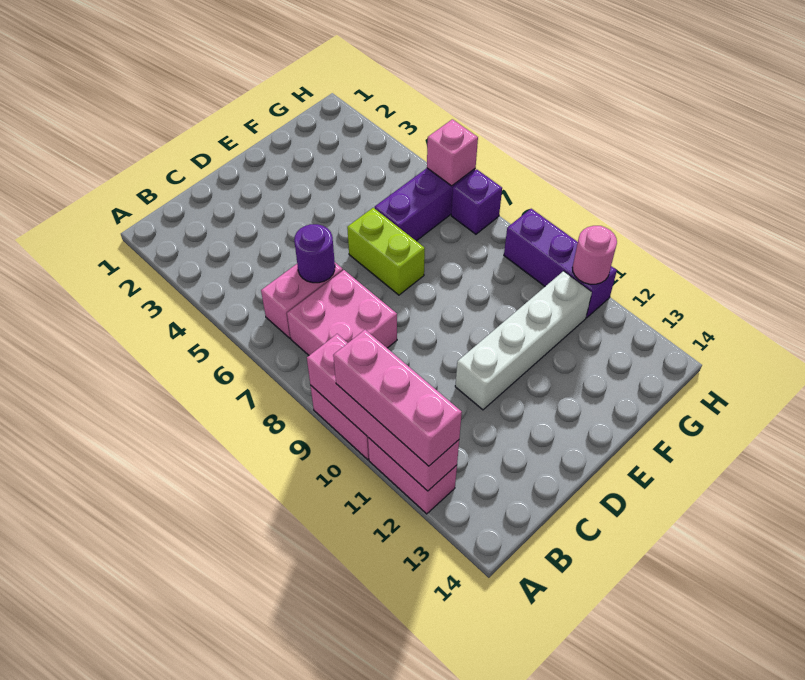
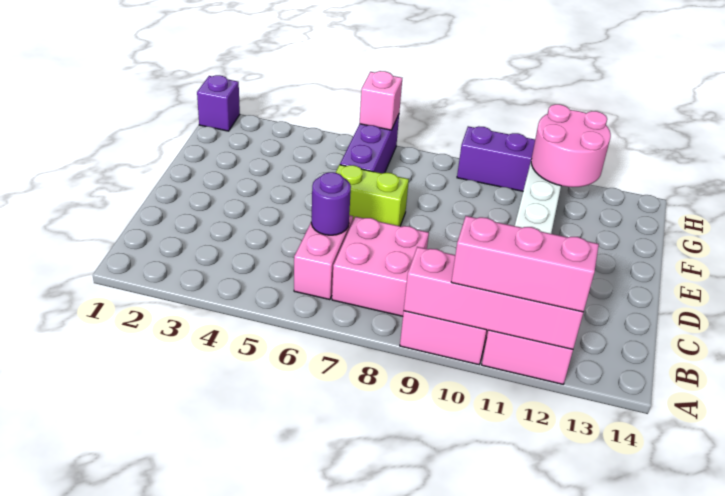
purple brick H7 level 1 -> purple brick H1 level 1
pink round brick H11 level 2 -> pink round brick G11:H12 level 2

